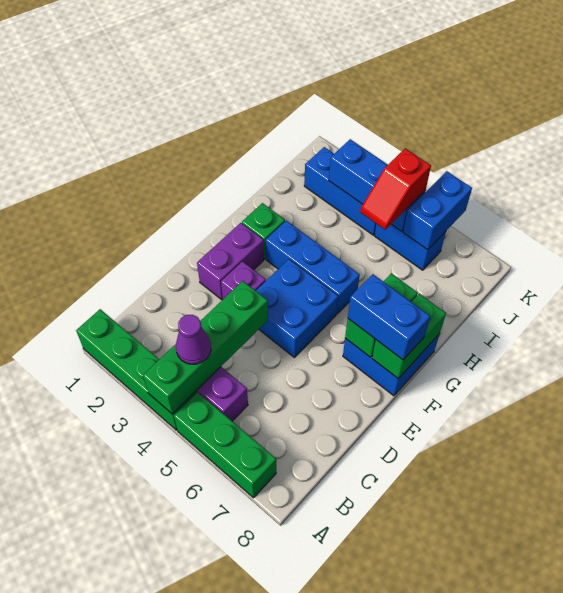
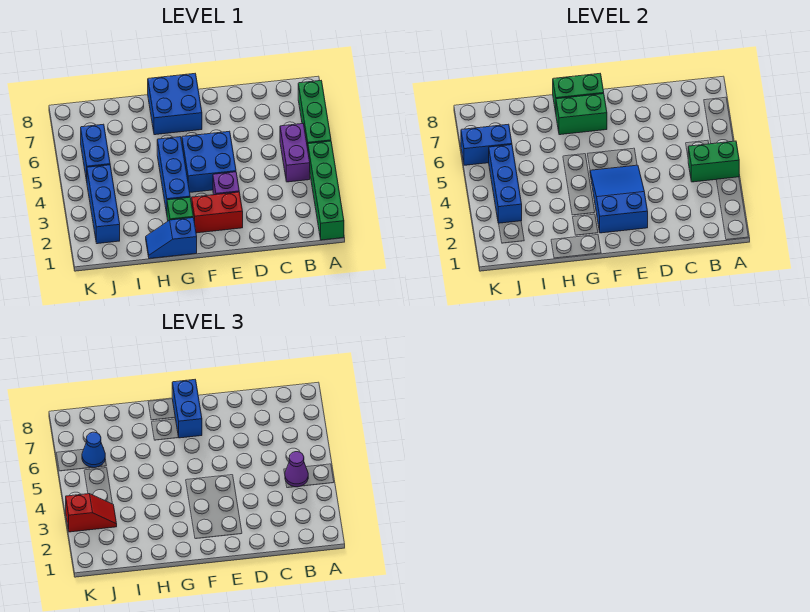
green brick A4:D4 level 2 -> green brick A4:B4 level 2
purple brick E2:F2 level 1 -> red brick E2:F2 level 1
none -> blue slope E2:F4 level 2 top 2
none -> blue slope G1:H1 level 1 top G
red slope I5:J5 level 3 top J -> red slope J3:K3 level 3 top K
none -> blue cone J6 level 3

